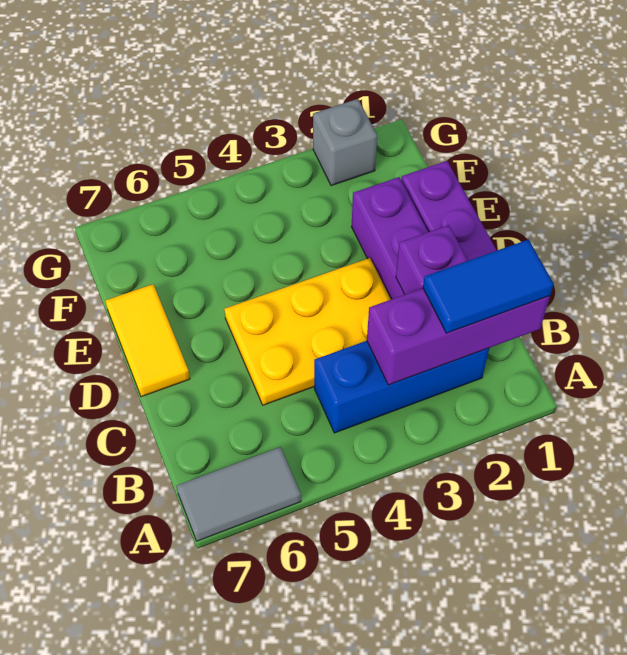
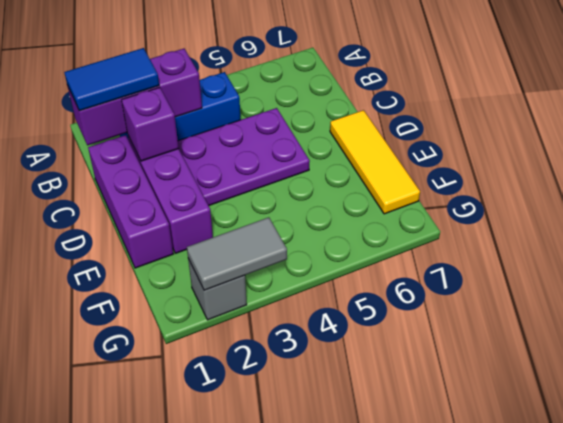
grey tile A6:A7 level 1 -> grey tile G2:G3 level 2
yellow plate C3:D5 level 1 -> purple plate C3:D5 level 1
yellow tile D7:E7 level 1 -> yellow tile D7:F7 level 1

